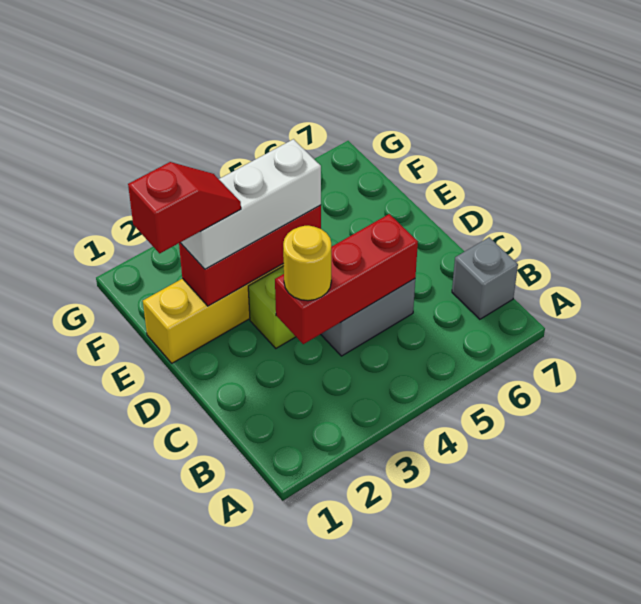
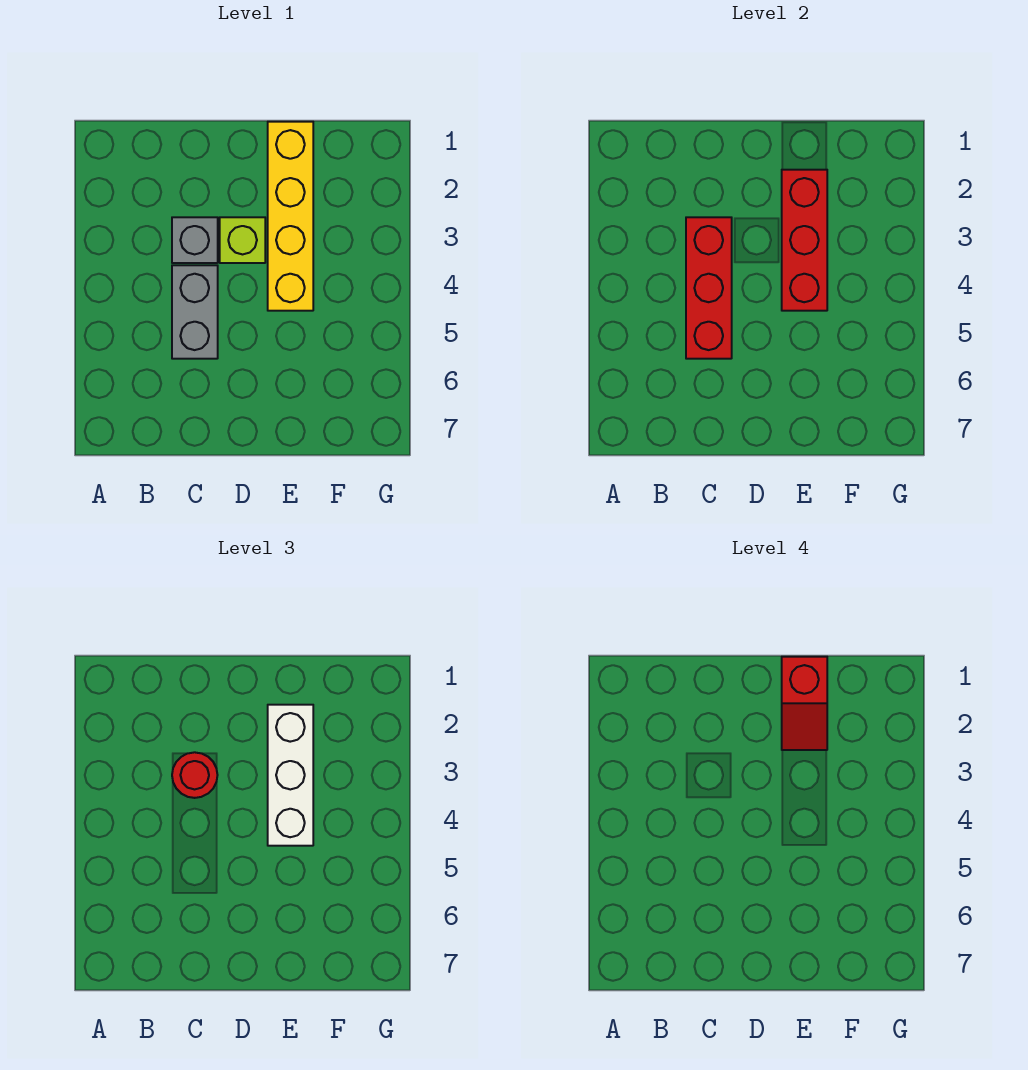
grey brick B7 level 1 -> grey brick C3 level 1
yellow round brick C3 level 3 -> red round brick C3 level 3

